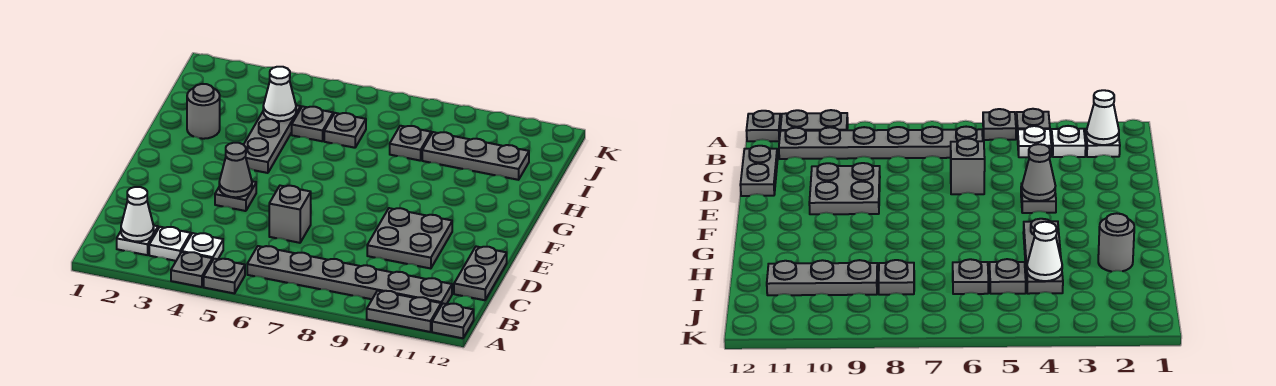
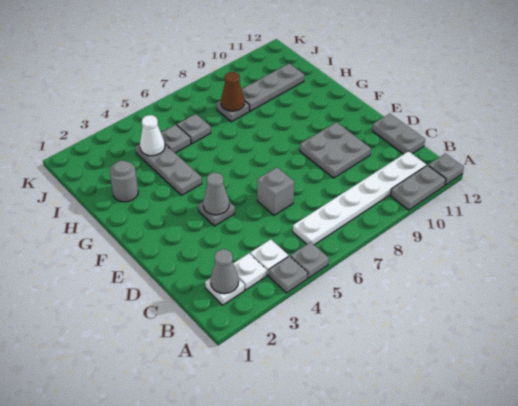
white cone B2 level 2 -> grey cone B2 level 2
grey plate B6:B11 level 1 -> white plate B6:B11 level 1
none -> brown cone I8 level 2

